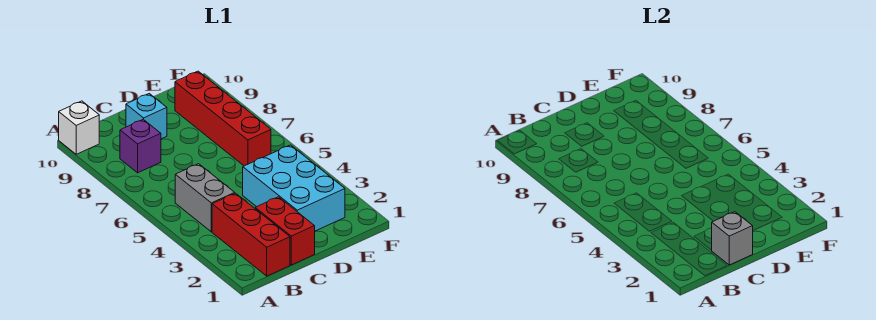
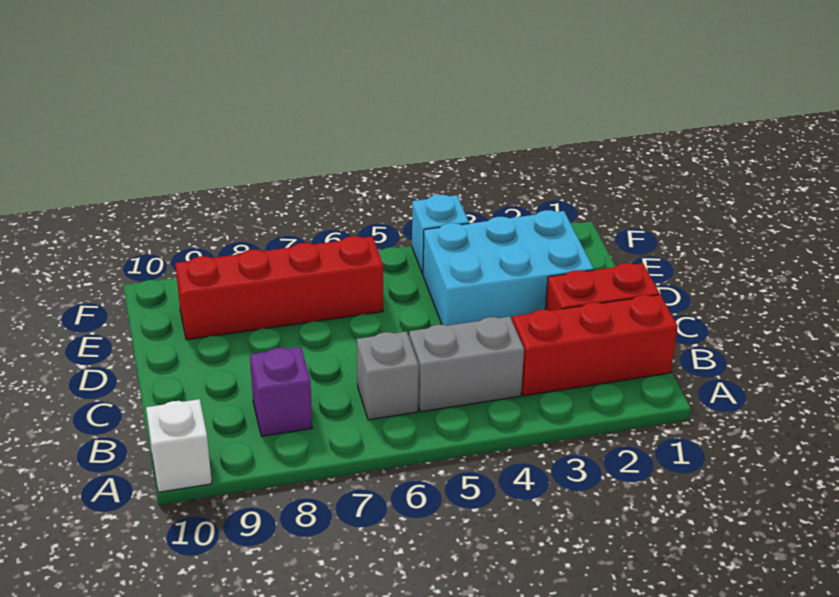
grey brick C1 level 2 -> grey brick B6 level 1
cyan brick C9 level 1 -> cyan brick F4 level 1

